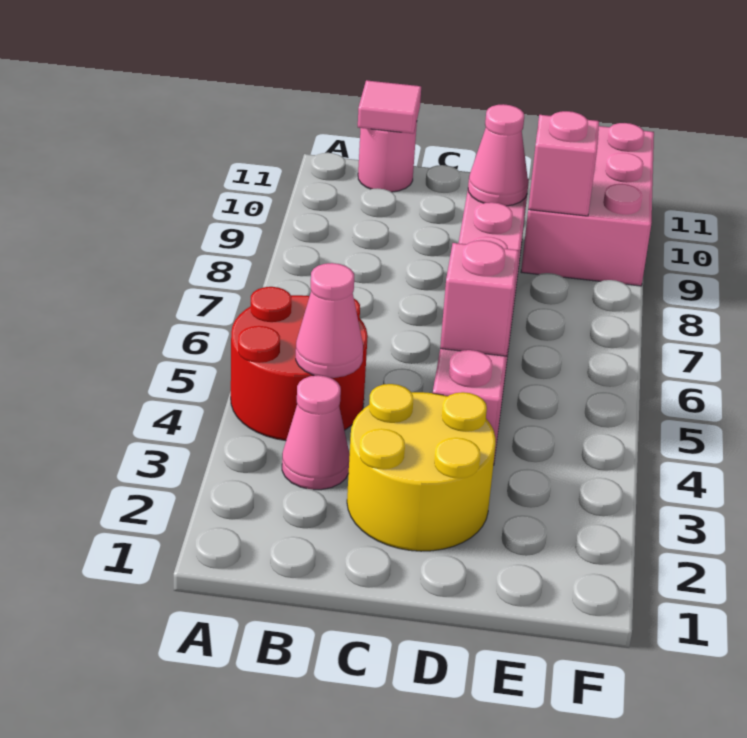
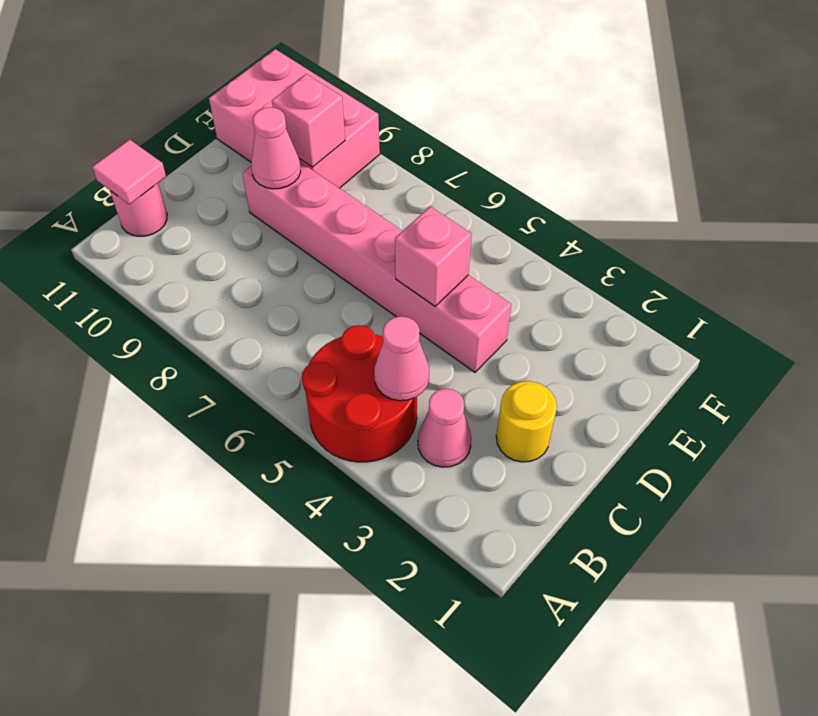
yellow round brick C2:D3 level 1 -> yellow round brick C2 level 1

